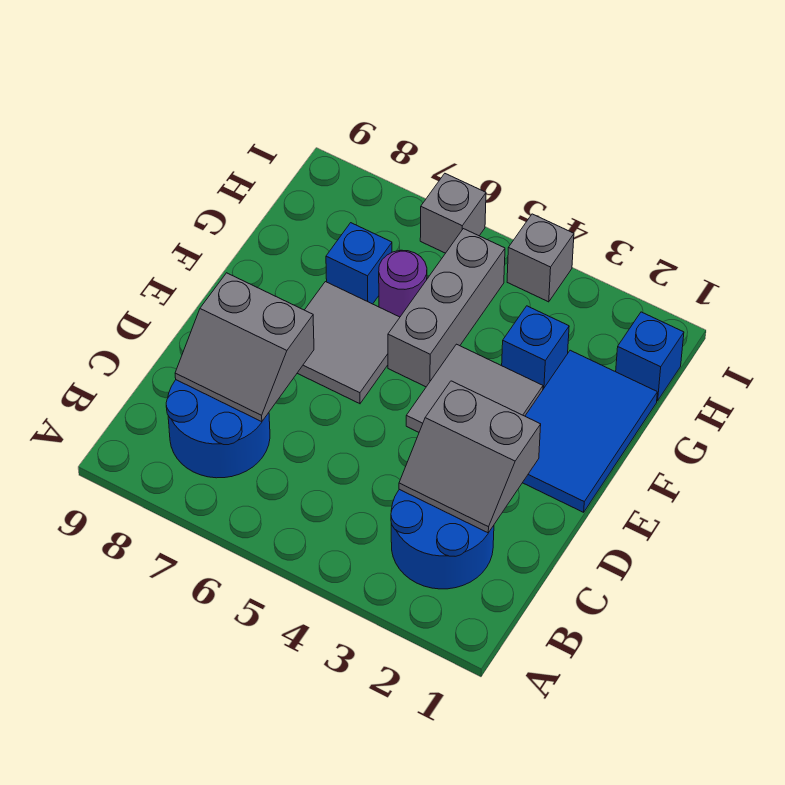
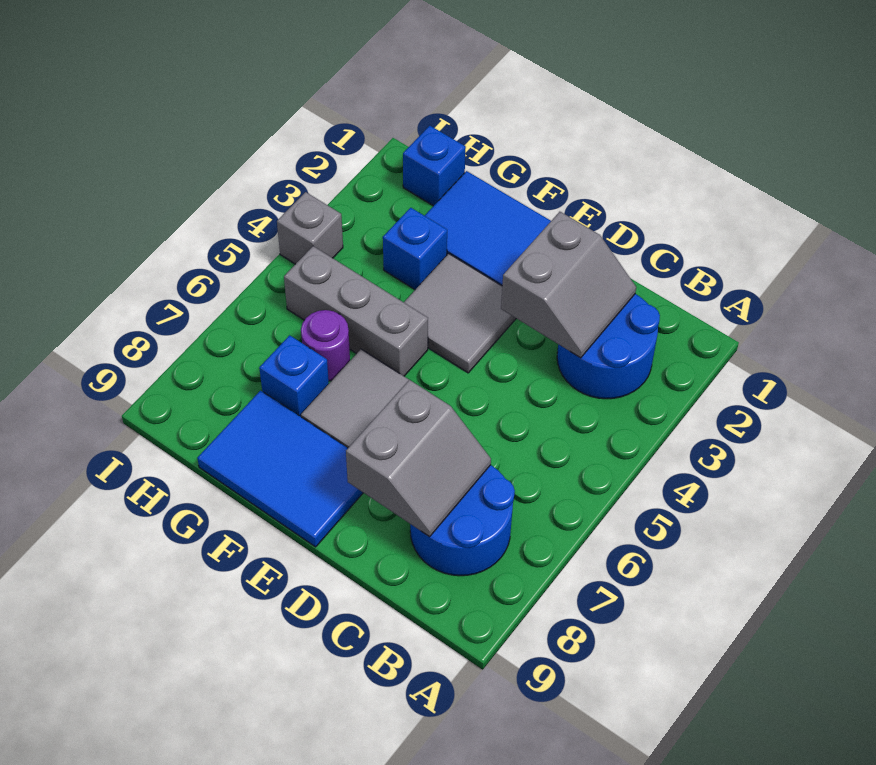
none -> blue tile E8:G9 level 1
grey brick I6 level 1 -> none

